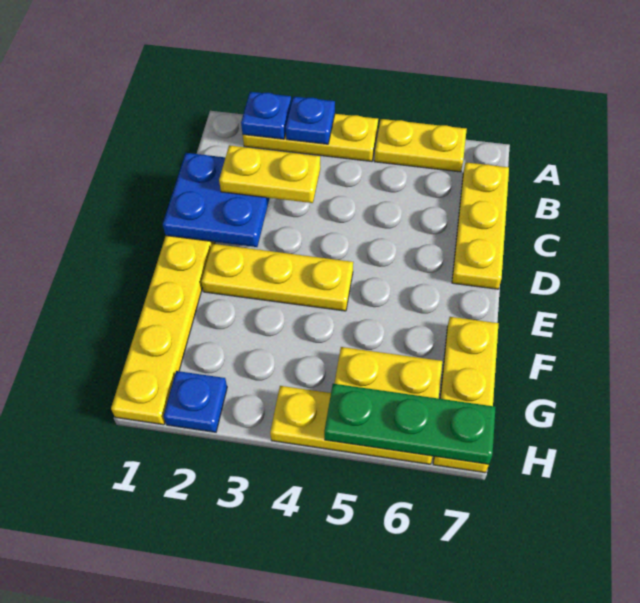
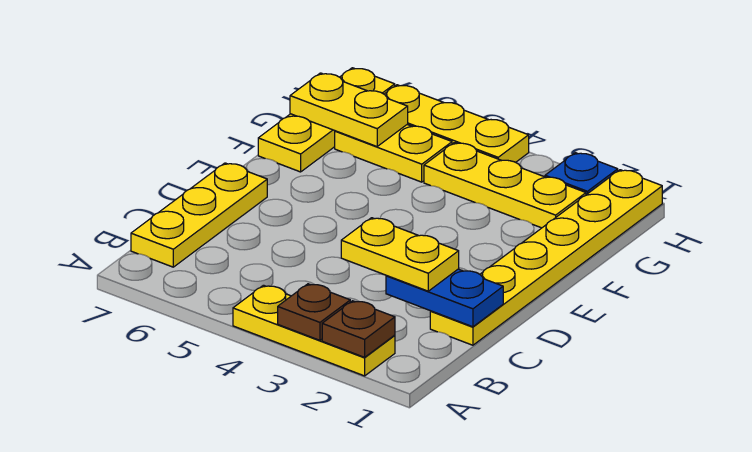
blue plate A2 level 2 -> brown plate A2 level 2
blue plate A3 level 2 -> brown plate A3 level 2
yellow plate A5:A6 level 1 -> yellow plate G6:G7 level 2
blue plate C1:D2 level 2 -> blue plate C1:C2 level 2
yellow plate E2:E4 level 1 -> yellow plate G2:G4 level 1
green plate H5:H7 level 2 -> none

